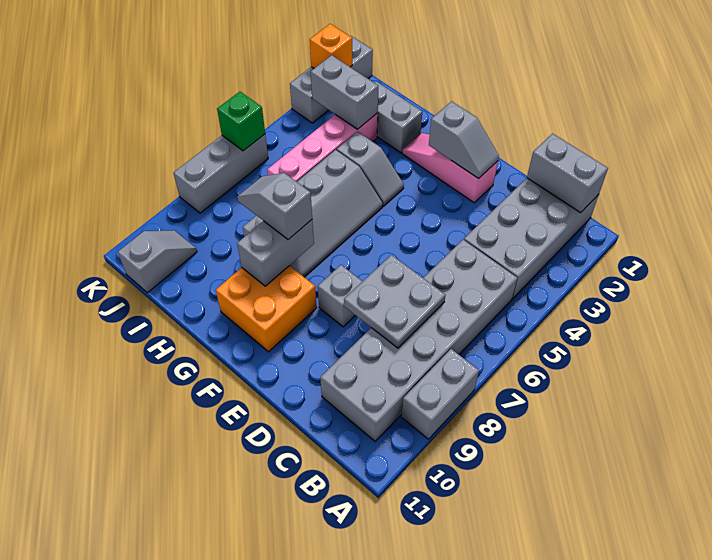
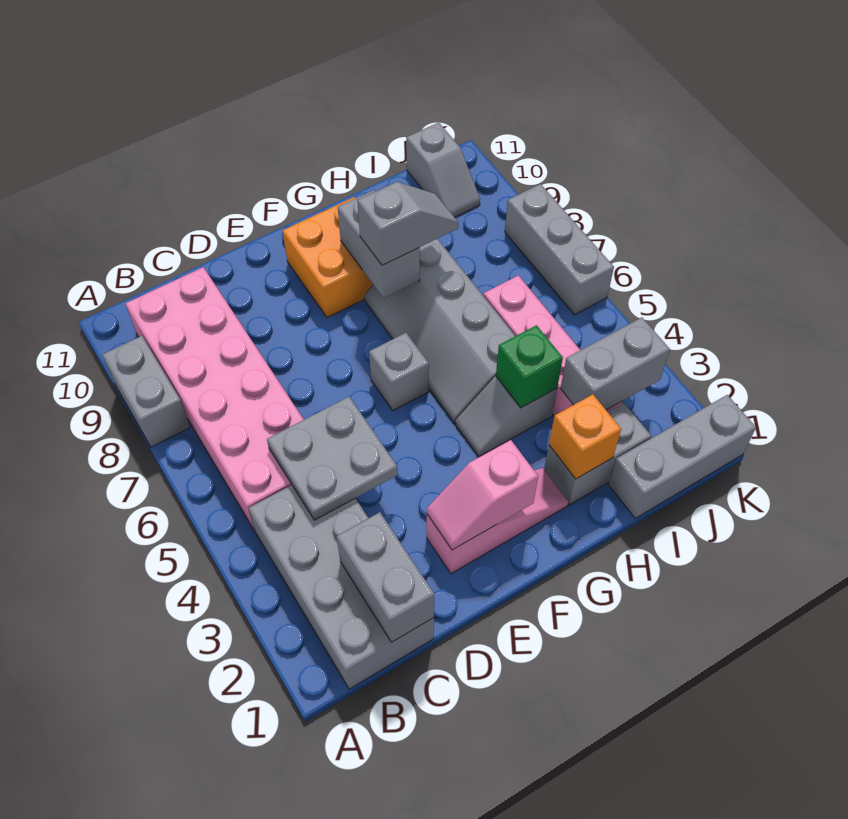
grey brick B1:C1 level 2 -> grey brick C1:C2 level 2
grey brick B5:C10 level 1 -> pink brick B5:C10 level 1
grey plate C7:D8 level 2 -> grey plate C4:D5 level 2
grey slope E2:F2 level 2 top F -> pink slope E2:F2 level 2 top F
grey brick E8 level 1 -> grey brick F6 level 1
grey brick K1:K3 level 1 -> grey brick I1:K1 level 1
orange brick K2 level 2 -> orange brick H2 level 2
green brick K6 level 2 -> green brick H4 level 2

